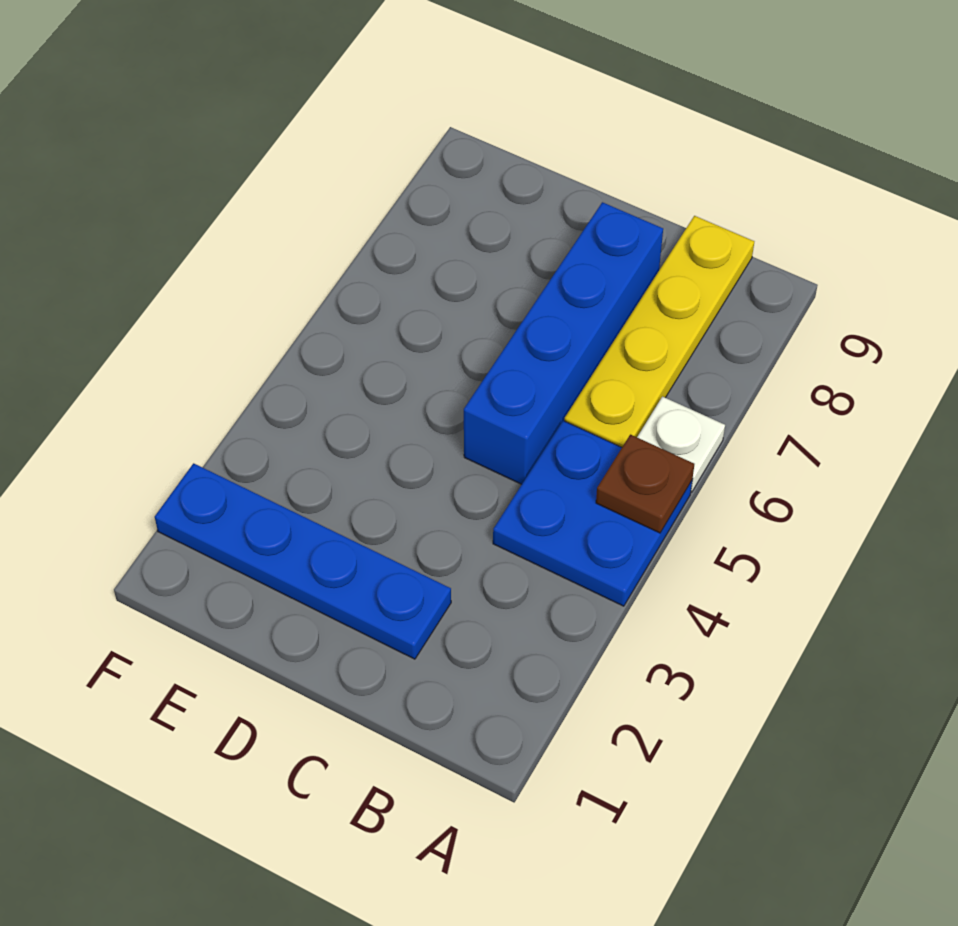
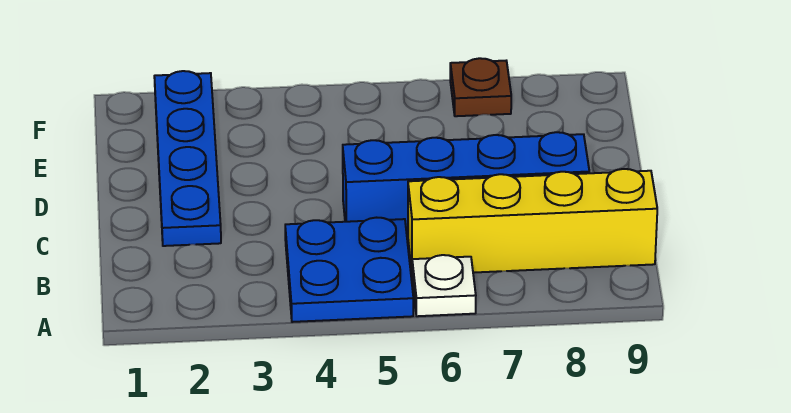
brown plate A5 level 2 -> brown plate F7 level 1
yellow plate B6:B9 level 1 -> yellow brick B6:B9 level 1

